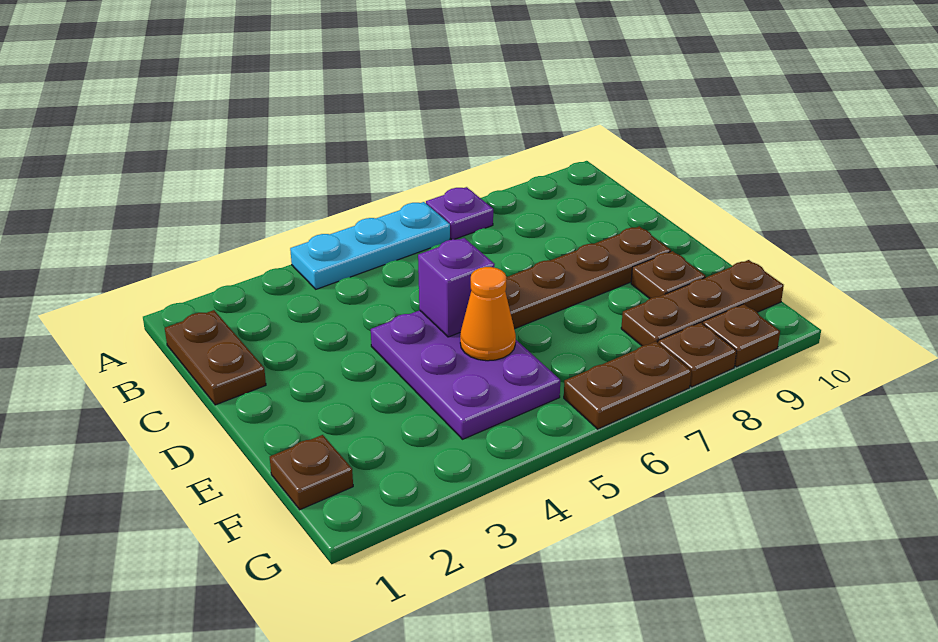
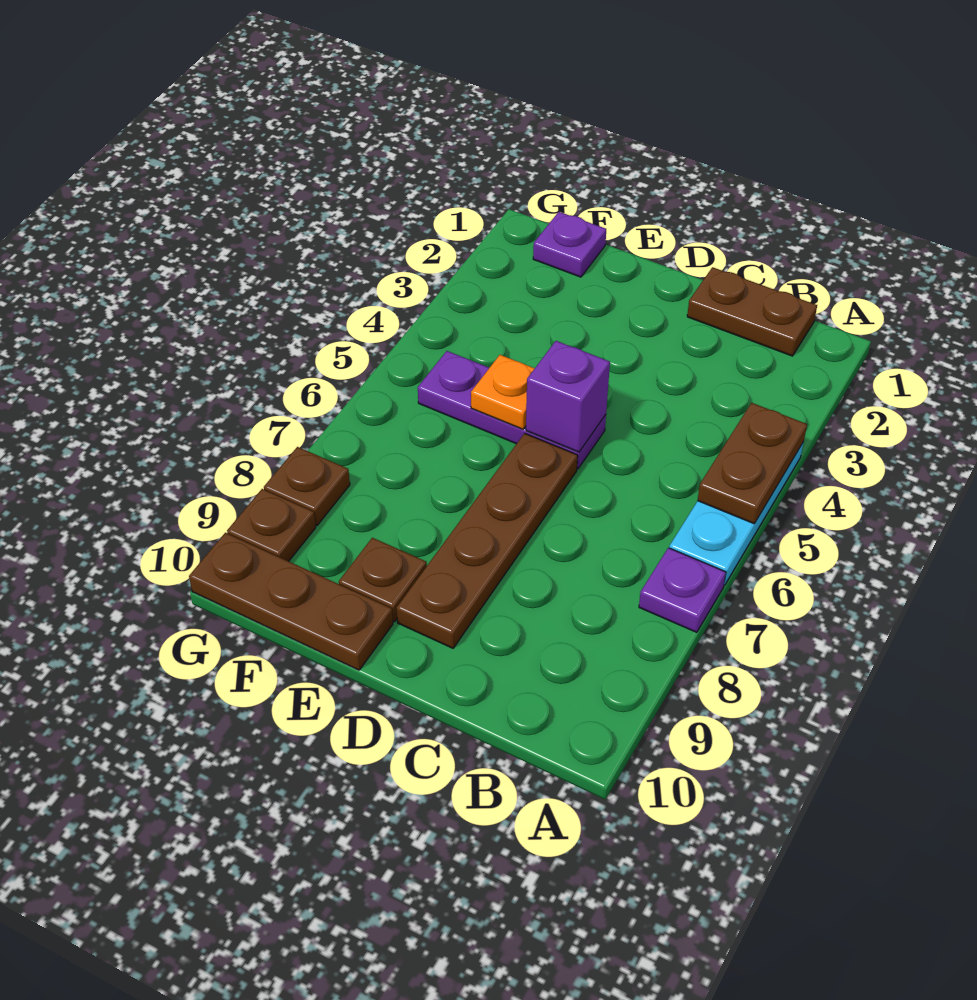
purple plate D4:F5 level 1 -> purple plate D5:F5 level 1
orange cone E5 level 2 -> orange plate E5 level 2
brown plate F1 level 1 -> purple plate F1 level 1
brown plate F8:F10 level 1 -> brown plate E10:G10 level 1
brown plate G6:G7 level 1 -> brown plate A4:A5 level 2

